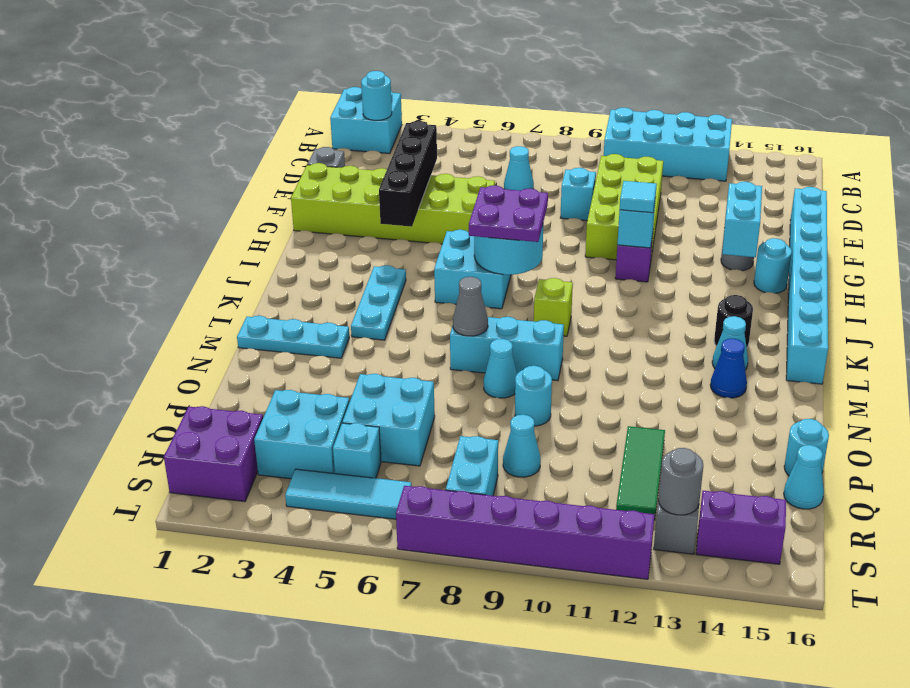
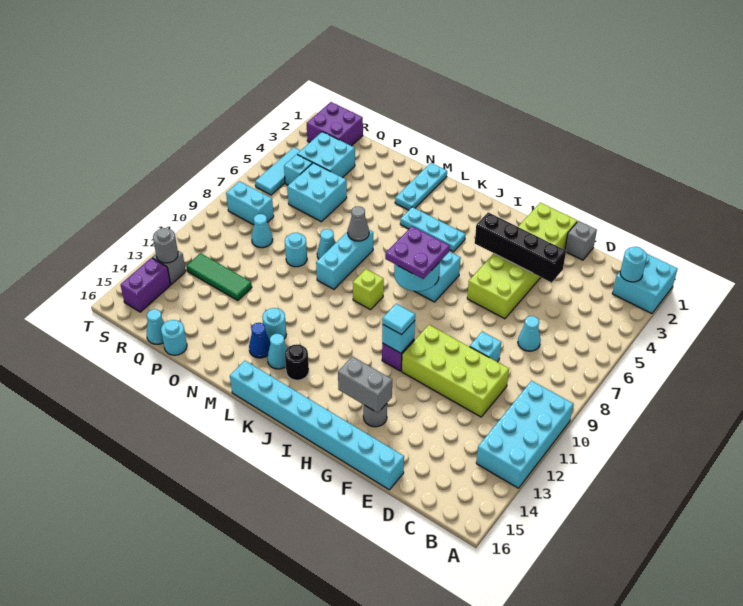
cyan brick G14:H14 level 2 -> grey brick G14:H14 level 2
cyan round brick H15 level 1 -> cyan round brick M13 level 1
purple brick T7:T12 level 1 -> none

